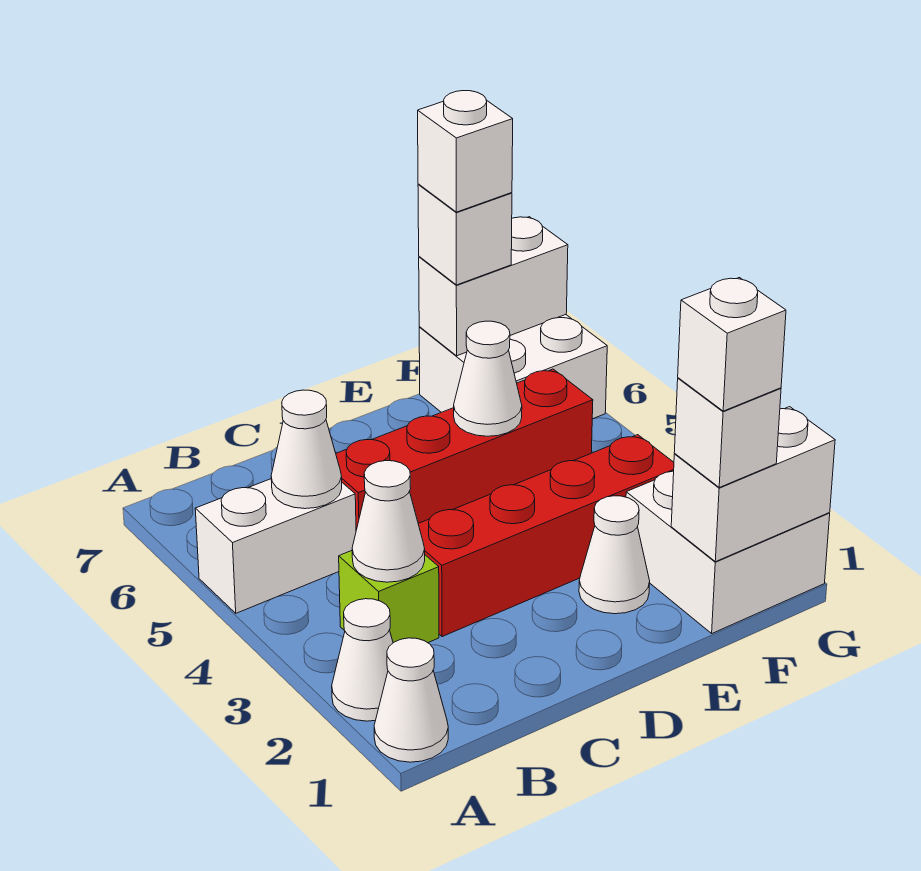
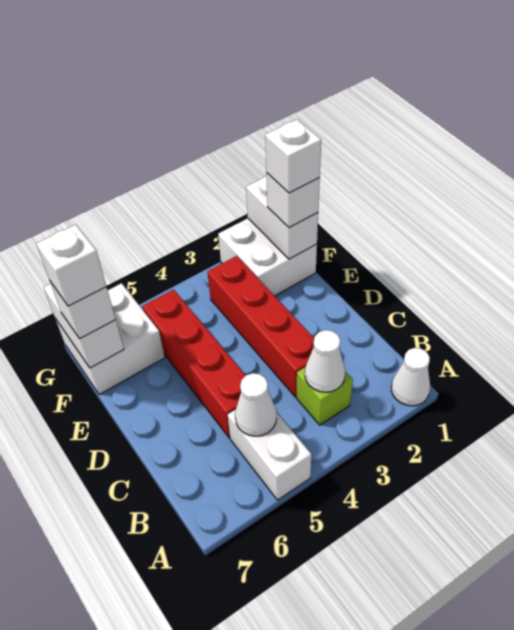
white cone A2 level 1 -> none
white cone E2 level 1 -> none
white cone E5 level 2 -> none

